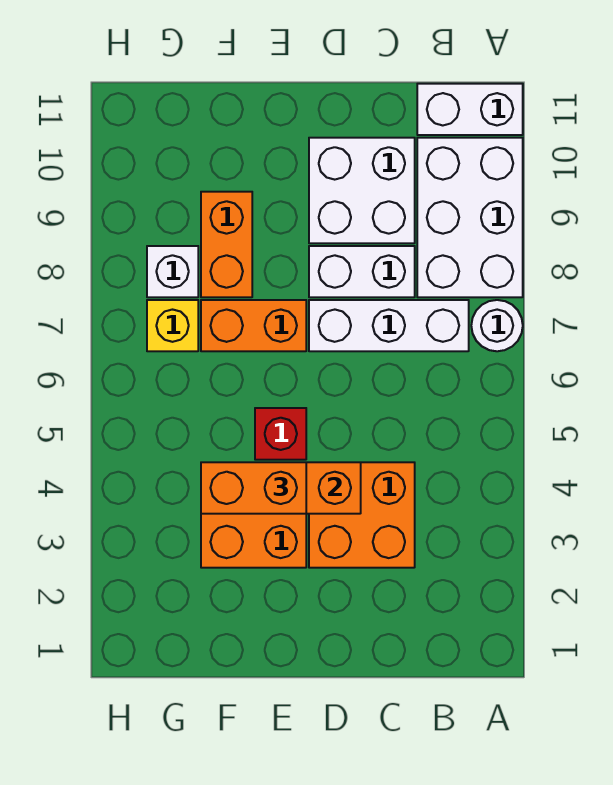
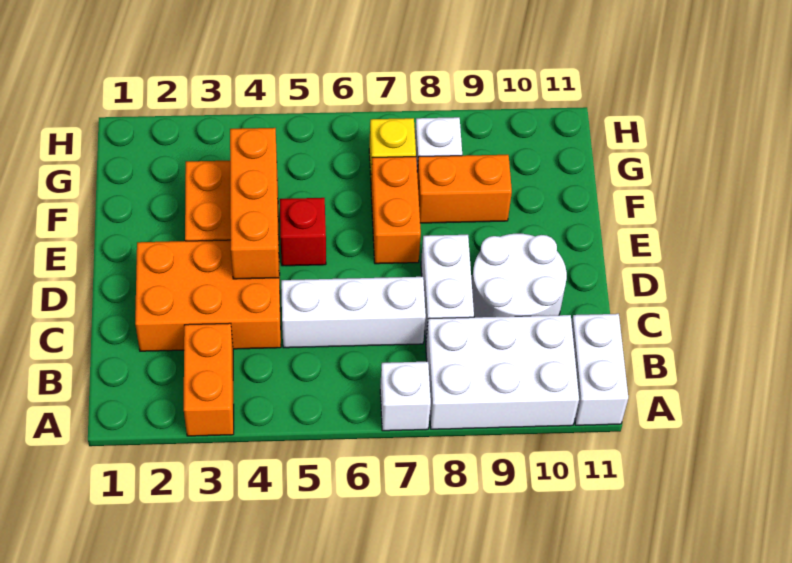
white round brick A7 level 1 -> white brick A7 level 1
white brick B7:D7 level 1 -> white brick C5:C7 level 1
orange brick C3:D4 level 1 -> orange brick C2:D4 level 1
white brick C9:D10 level 1 -> white round brick C9:D10 level 1
orange brick E4:F4 level 3 -> orange brick A3:B3 level 1

